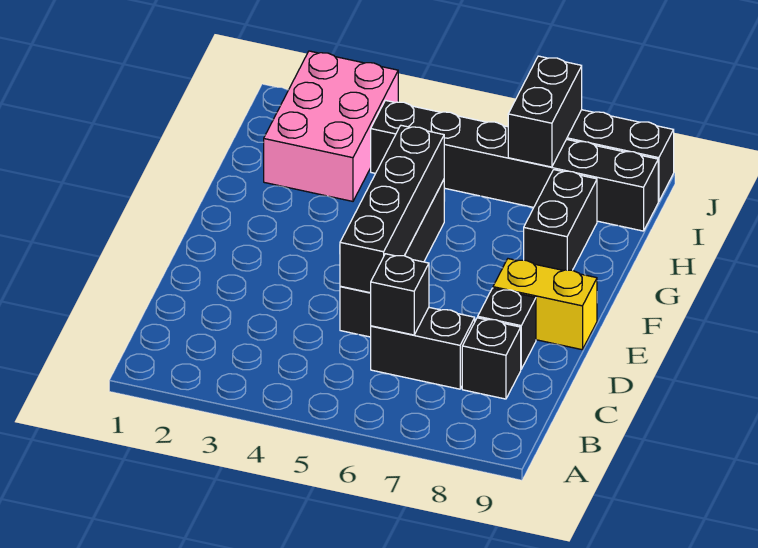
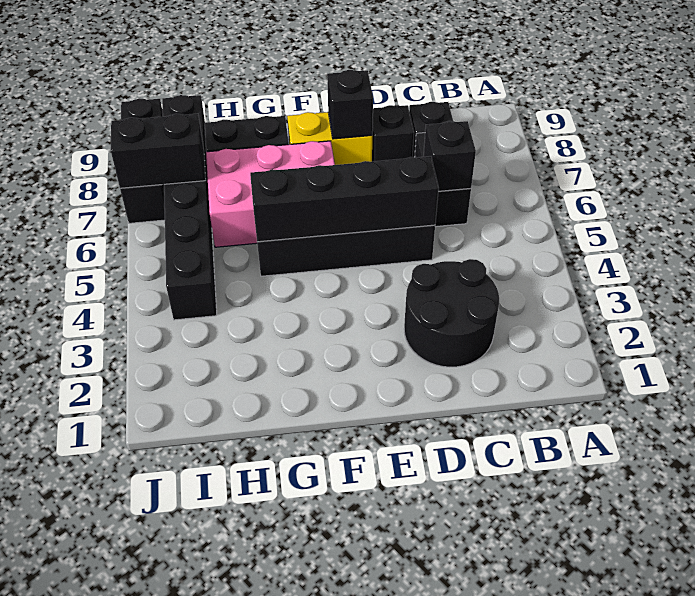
none -> black round brick C2:D3 level 1
yellow brick E8:E9 level 1 -> yellow brick E8:F8 level 1
none -> black brick E8 level 2
pink brick H2:J3 level 1 -> pink brick F6:H7 level 1

